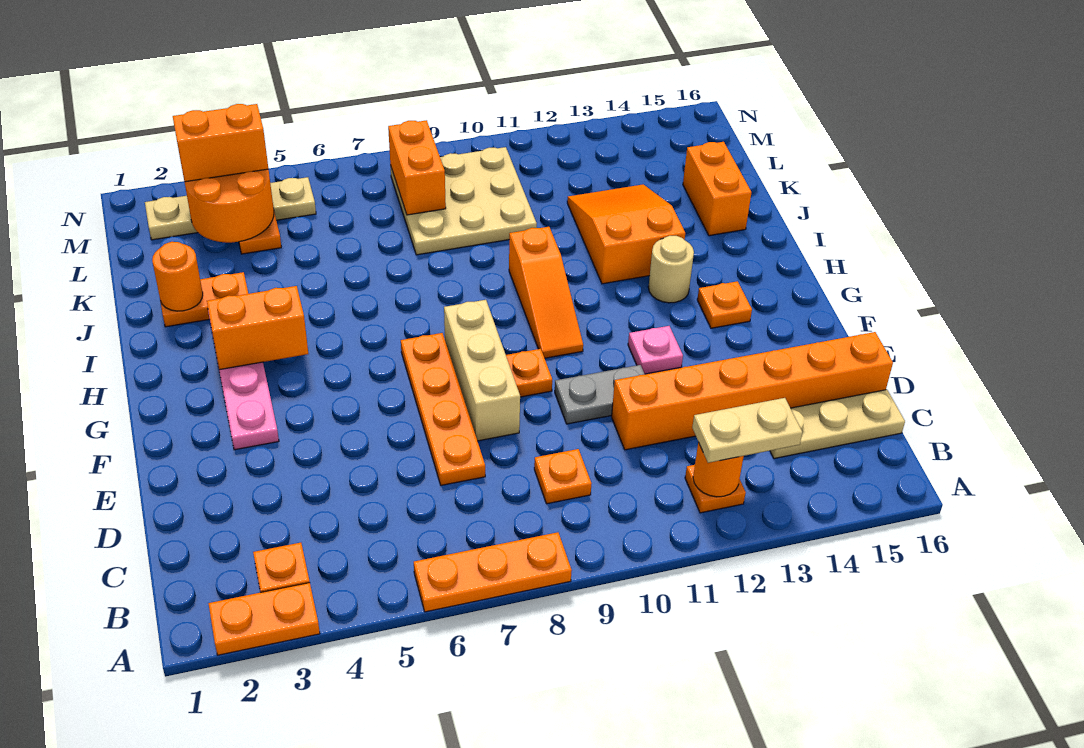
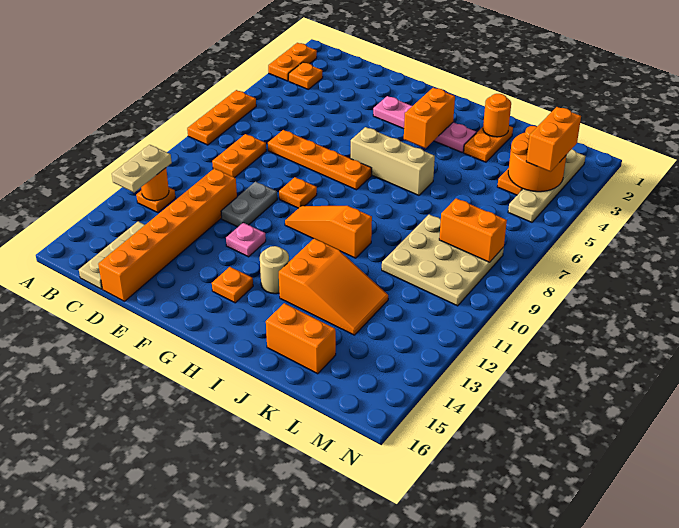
orange plate C9 level 1 -> orange plate C8:C9 level 1
tan brick E8:G8 level 1 -> tan brick G6:I6 level 1

